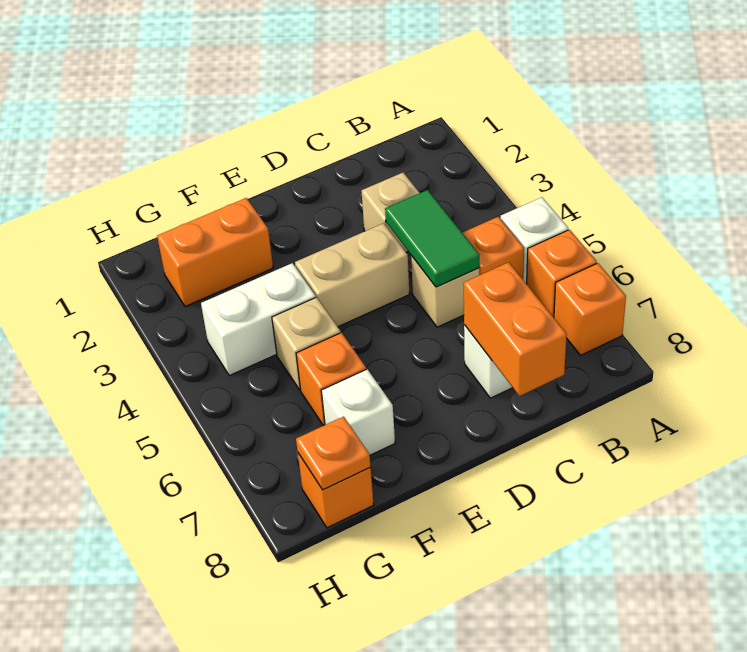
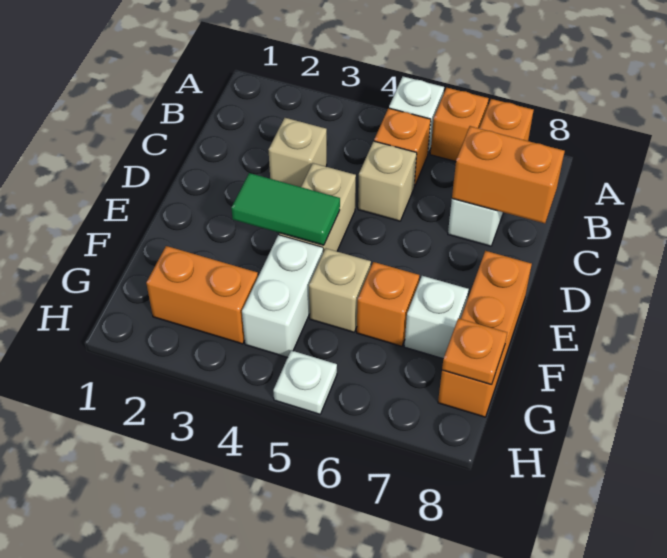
green tile C4:C5 level 2 -> green tile E3:E4 level 2
orange brick F2:G2 level 1 -> orange brick G2:G3 level 1
orange brick G8 level 1 -> orange brick E8:G8 level 1
none -> white plate H5 level 1

